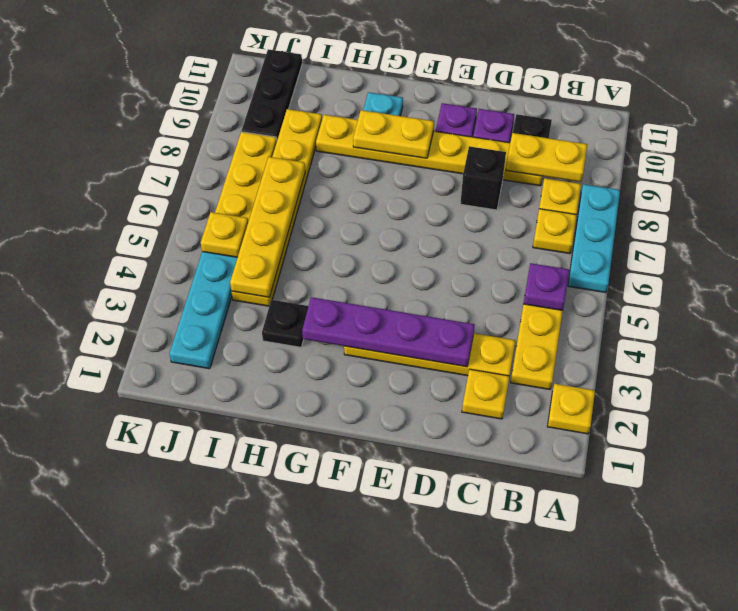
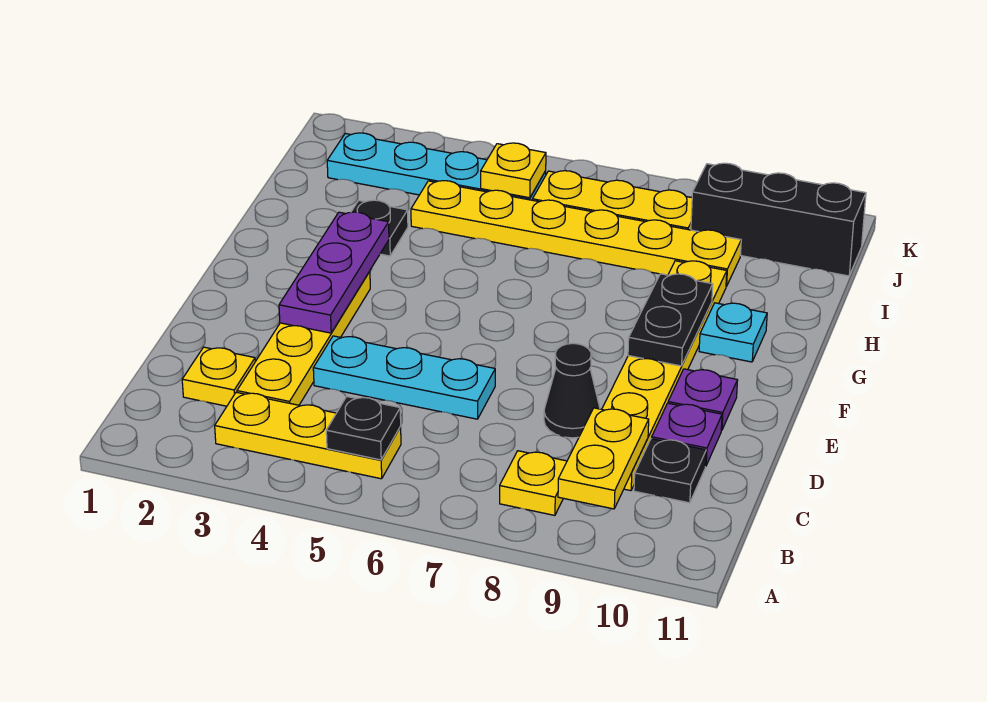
yellow plate A2 level 1 -> none
cyan plate A6:A8 level 1 -> cyan plate D4:D6 level 1
purple plate B5 level 2 -> black plate B5 level 2
yellow plate B7 level 1 -> none
purple plate D3:G3 level 2 -> purple plate E3:G3 level 2
black brick D8 level 1 -> black cone D8 level 1
yellow plate F9:G9 level 2 -> black plate F9:G9 level 2
yellow plate I4:I7 level 2 -> none
black plate J9:J11 level 1 -> black brick J9:J11 level 1

